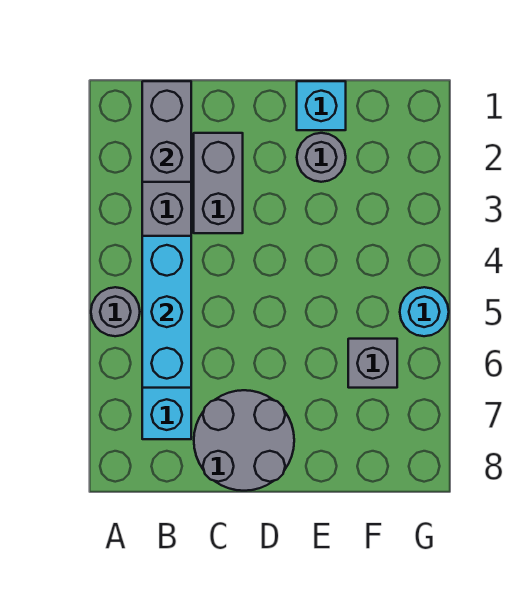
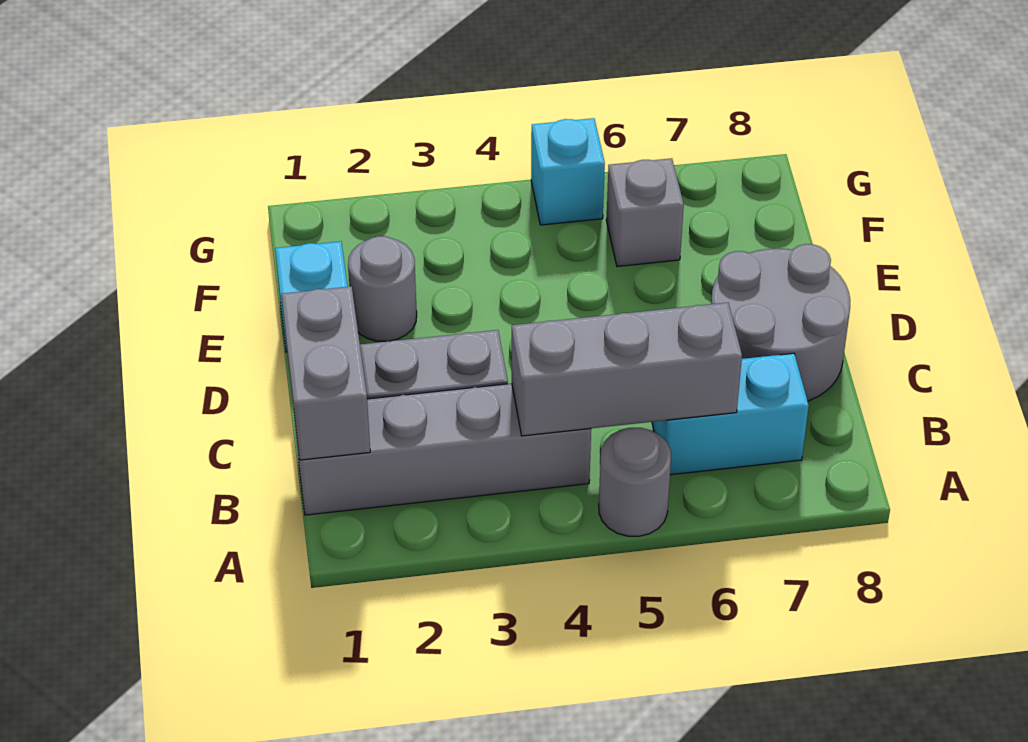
grey brick B1:B2 level 2 -> grey brick B1:C1 level 2
cyan brick B4:B6 level 2 -> grey brick B4:B6 level 2
cyan round brick G5 level 1 -> cyan brick G5 level 1

